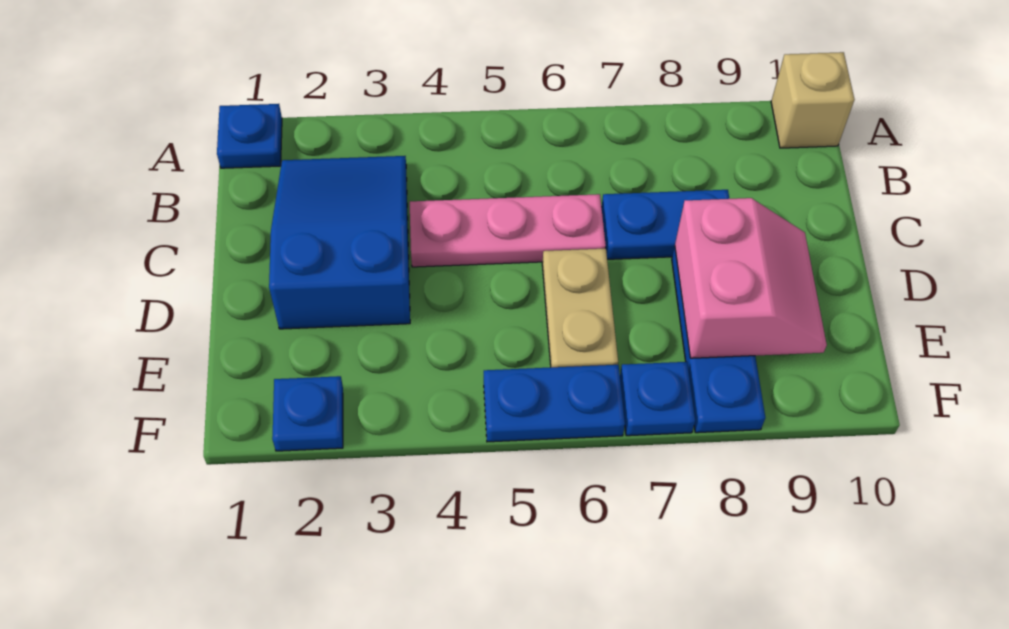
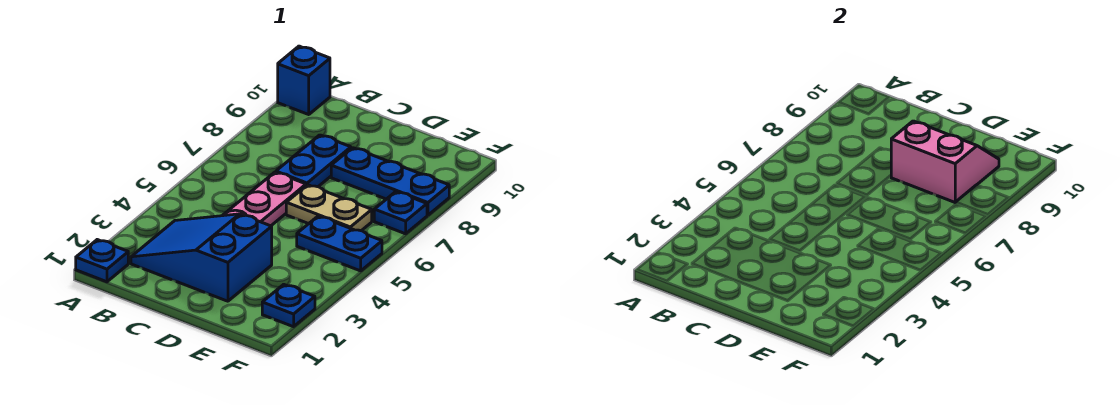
tan brick A10 level 1 -> blue brick A10 level 1
blue plate F5:F6 level 1 -> blue plate E5:F5 level 1

